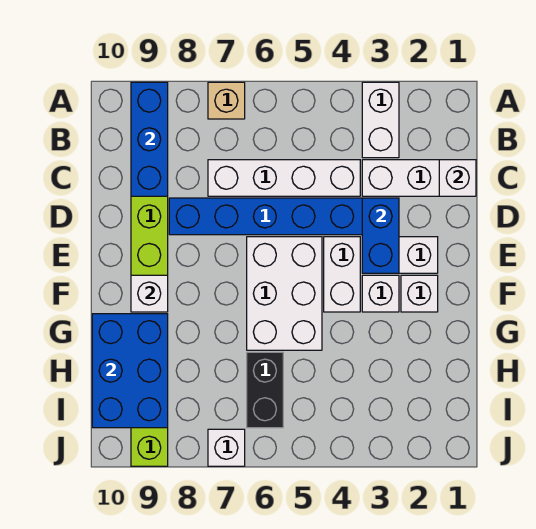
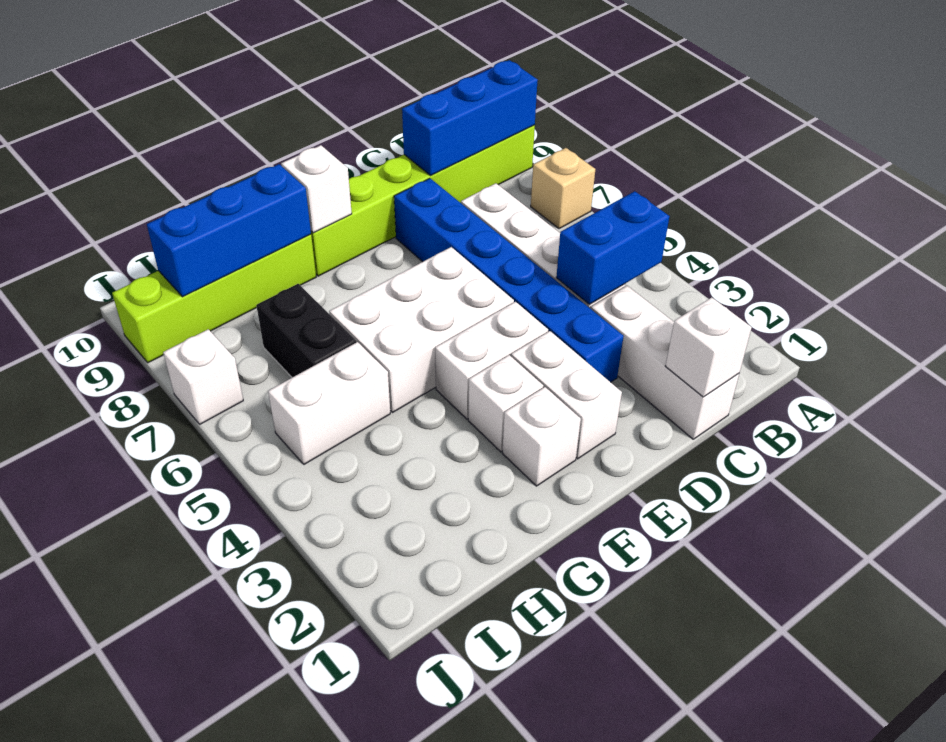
white brick A3:B3 level 1 -> white brick H5:I5 level 1
blue brick D3:E3 level 2 -> blue brick B4:C4 level 2
blue brick G9:I10 level 2 -> blue brick G9:I9 level 2
black brick H6:I6 level 1 -> black brick H6:H7 level 1

